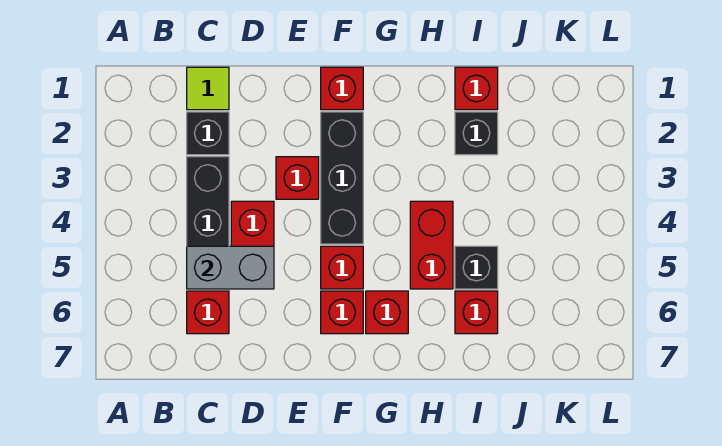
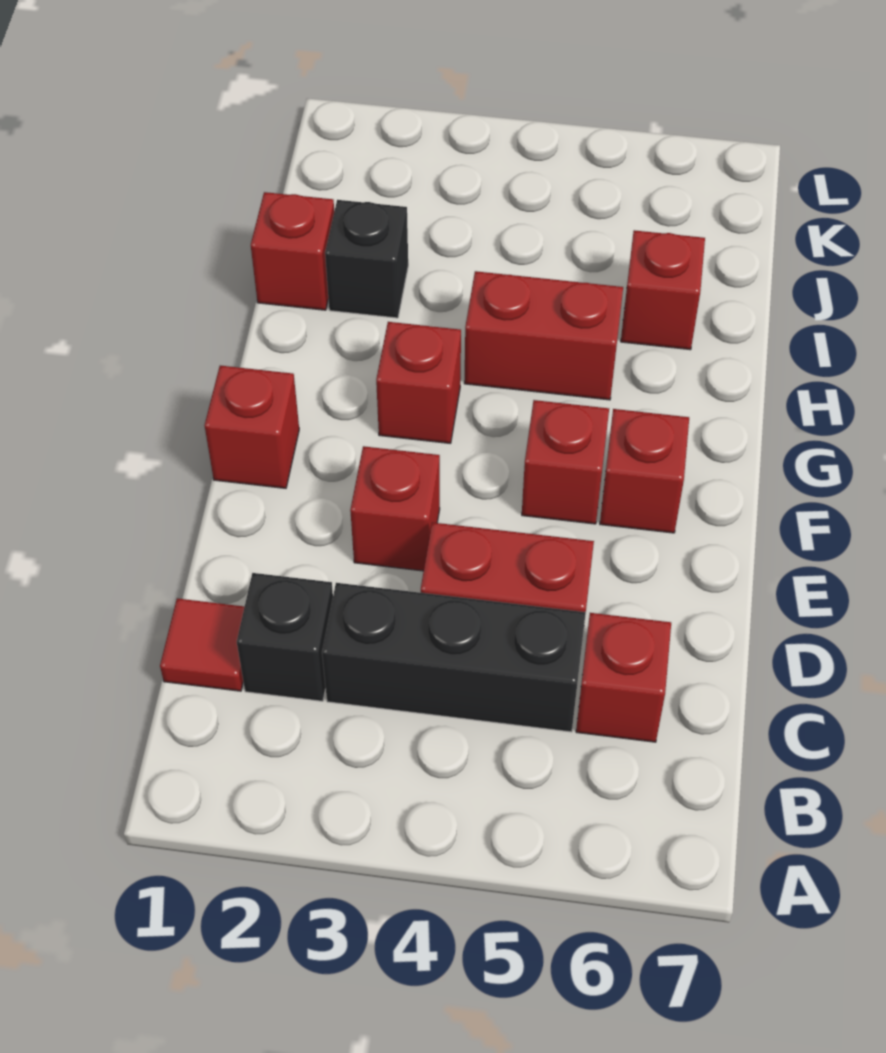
lime tile C1 level 1 -> red tile C1 level 1
grey brick C5:D5 level 2 -> none
black brick F2:F4 level 1 -> none
red brick G6 level 1 -> red brick G3 level 1
black brick I5 level 1 -> none

